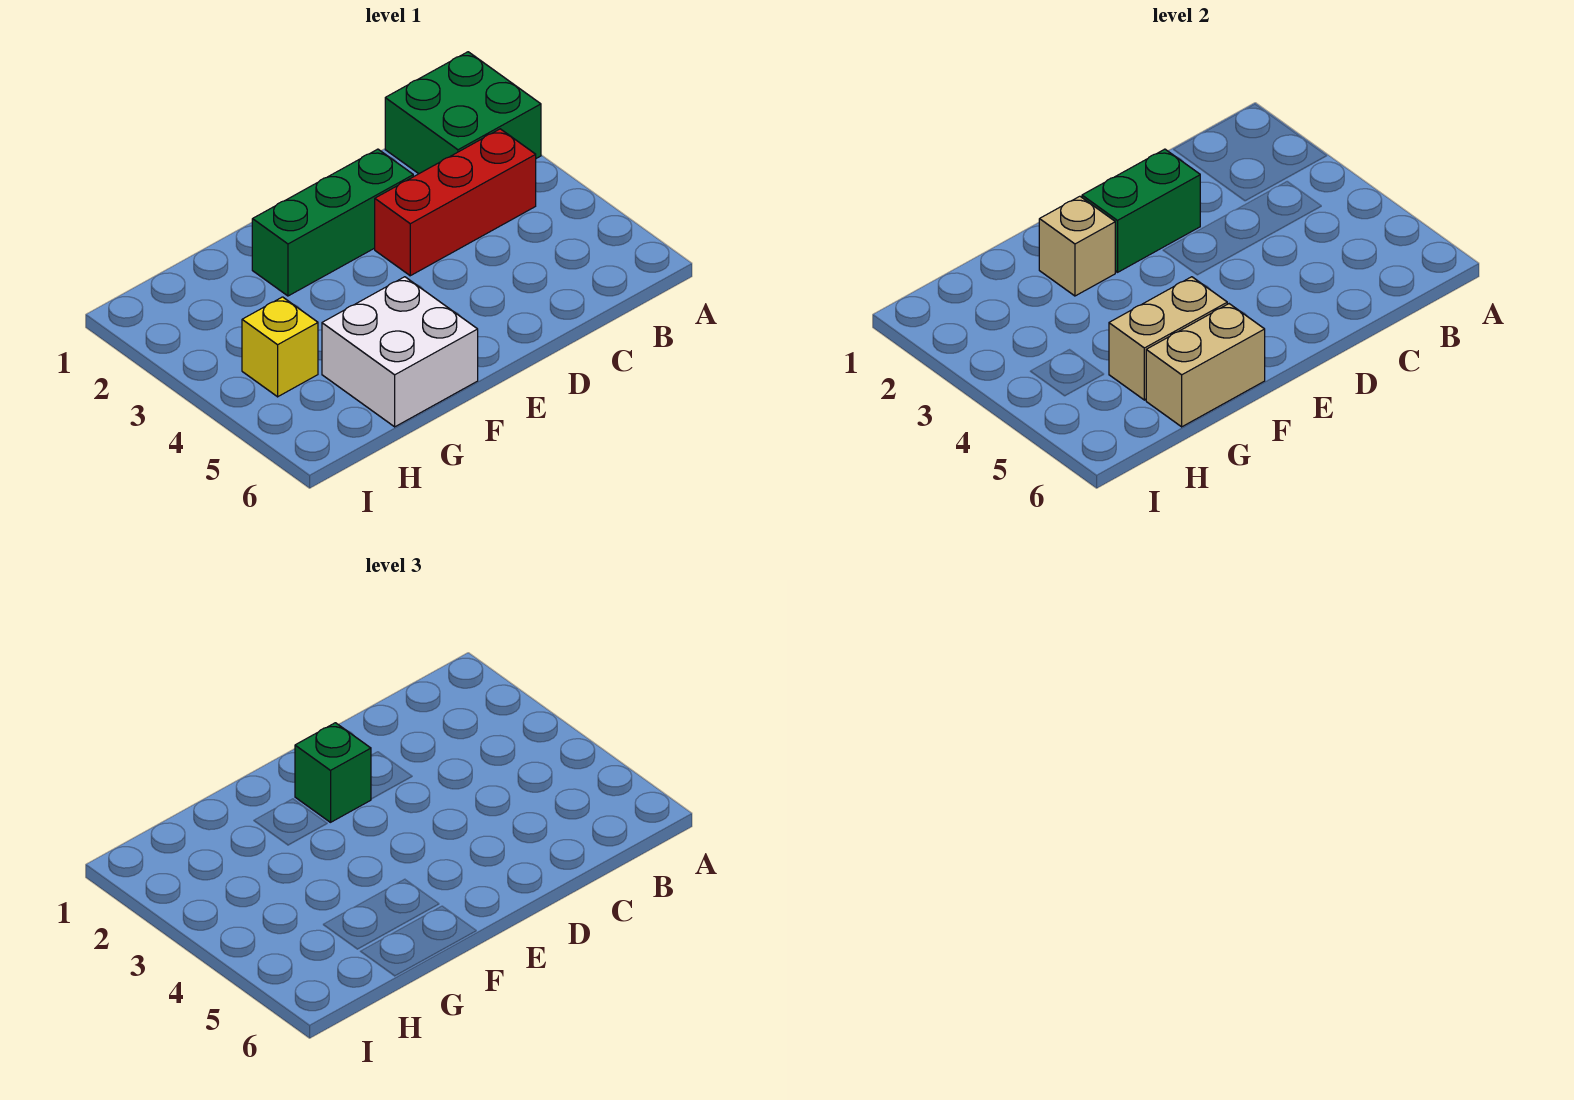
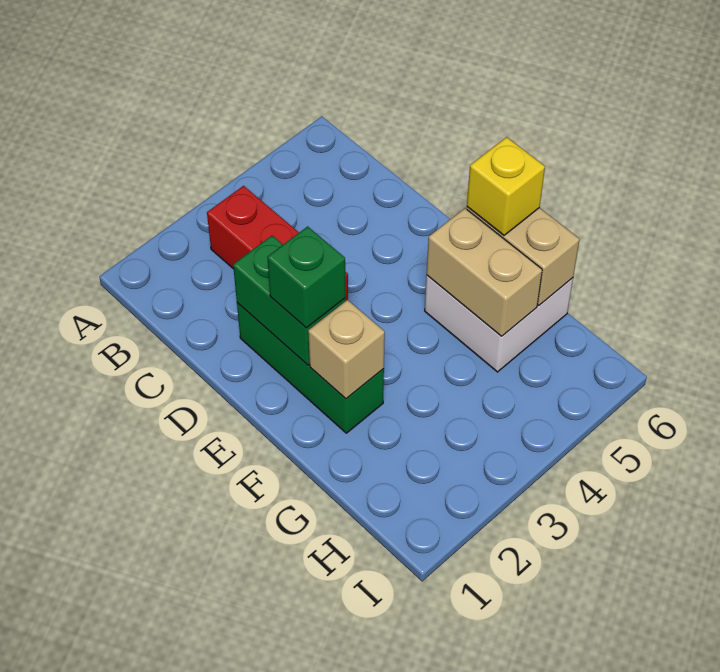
green brick A1:B2 level 1 -> none
yellow brick H4 level 1 -> yellow brick F6 level 3

